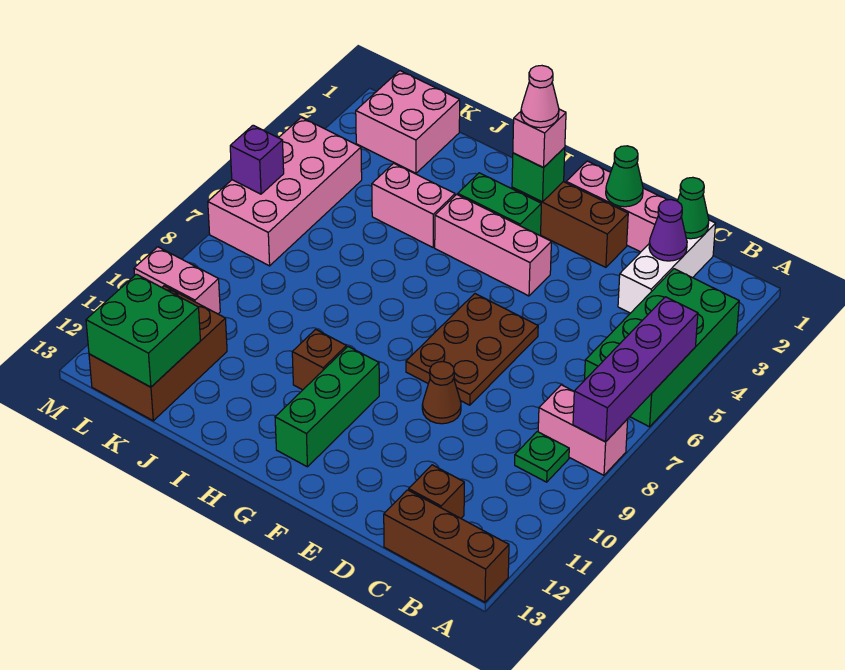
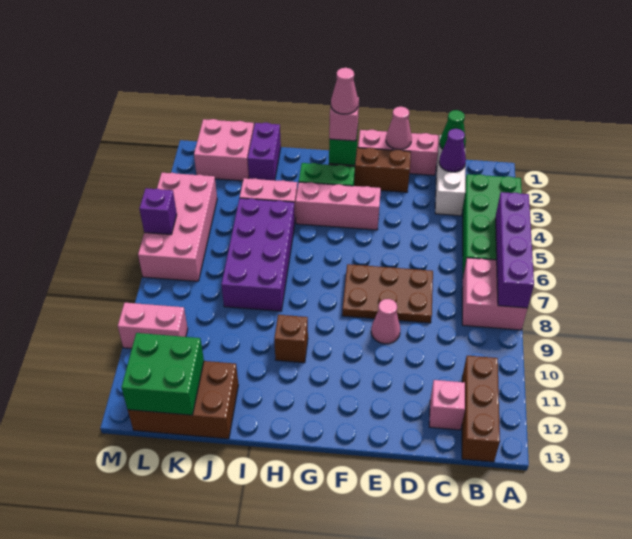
pink brick A8:B8 level 1 -> pink brick A7:B8 level 1
brown brick A13:C13 level 1 -> brown brick B11:B13 level 1
green plate B9 level 1 -> none
brown brick C12 level 1 -> pink brick C12 level 1
green cone E1 level 2 -> pink cone E1 level 2
brown plate E6:F8 level 1 -> brown plate D7:F8 level 1
brown cone E9 level 1 -> pink cone E9 level 1
green brick G10:G12 level 1 -> none
none -> purple brick I5:J8 level 1
none -> purple brick J1:J2 level 1
brown brick K11:L13 level 1 -> brown brick J12:L13 level 1

